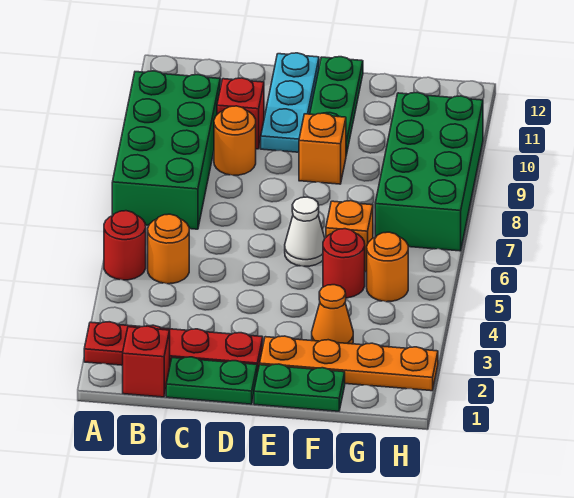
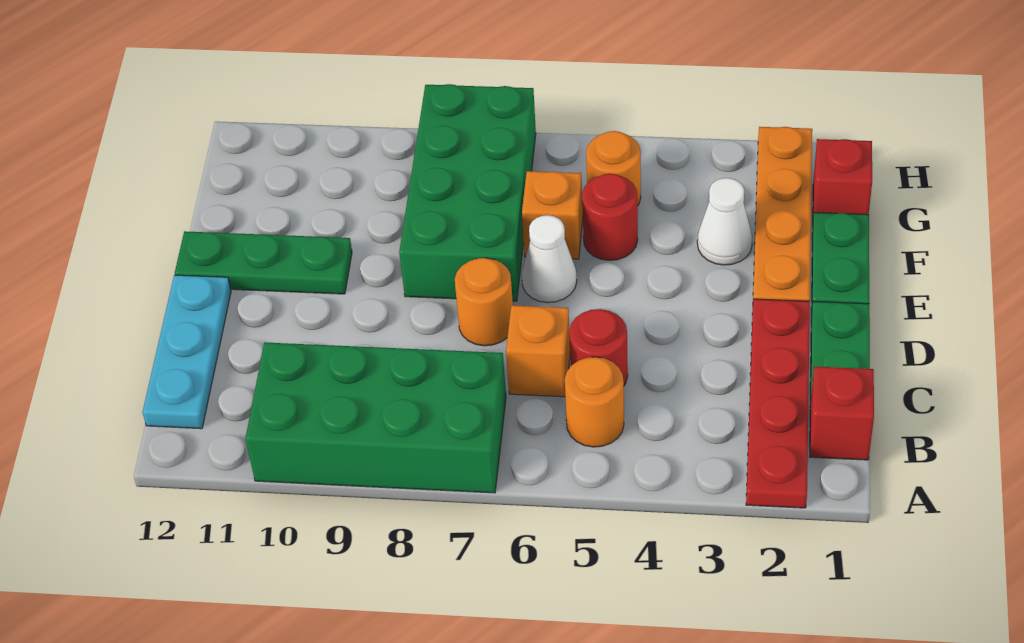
red round brick A5 level 1 -> red round brick C5 level 1
orange round brick C9 level 1 -> orange round brick D7 level 1
red brick C10 level 1 -> red brick G1 level 1
cyan plate D10:D12 level 1 -> cyan plate B12:D12 level 1
orange brick E9 level 1 -> orange brick C6 level 1
orange cone F3 level 1 -> white cone F3 level 1
green brick G7:H10 level 1 -> green brick E7:H8 level 1

